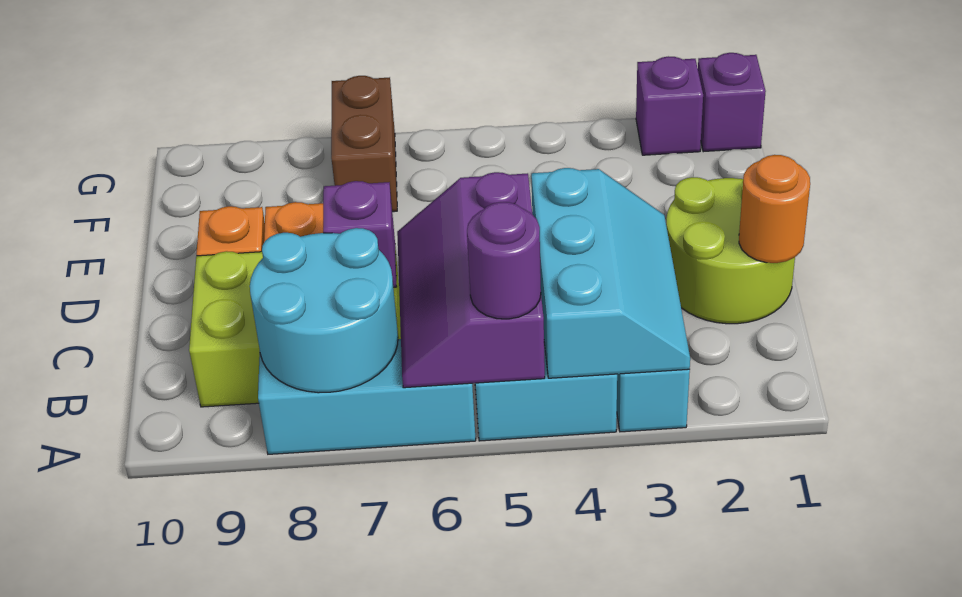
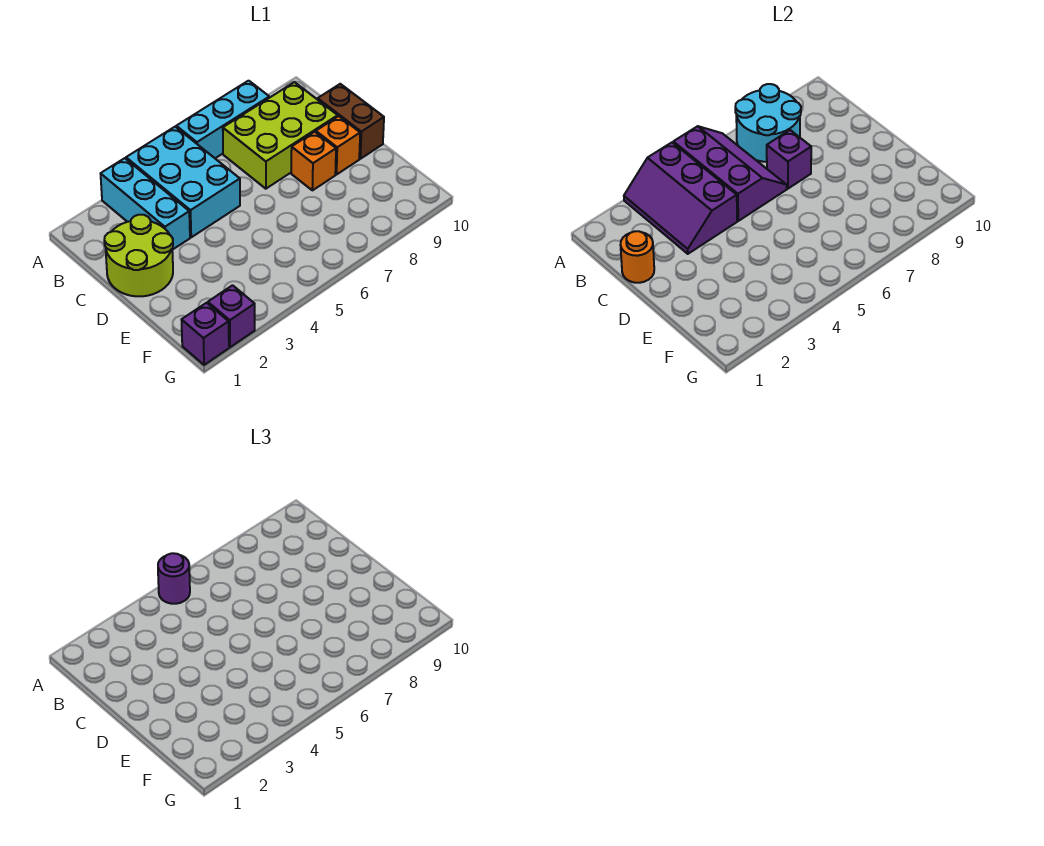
cyan slope A3:C4 level 2 top 4 -> purple slope A3:C4 level 2 top 4
brown brick F7:G7 level 1 -> brown brick C10:D10 level 1

